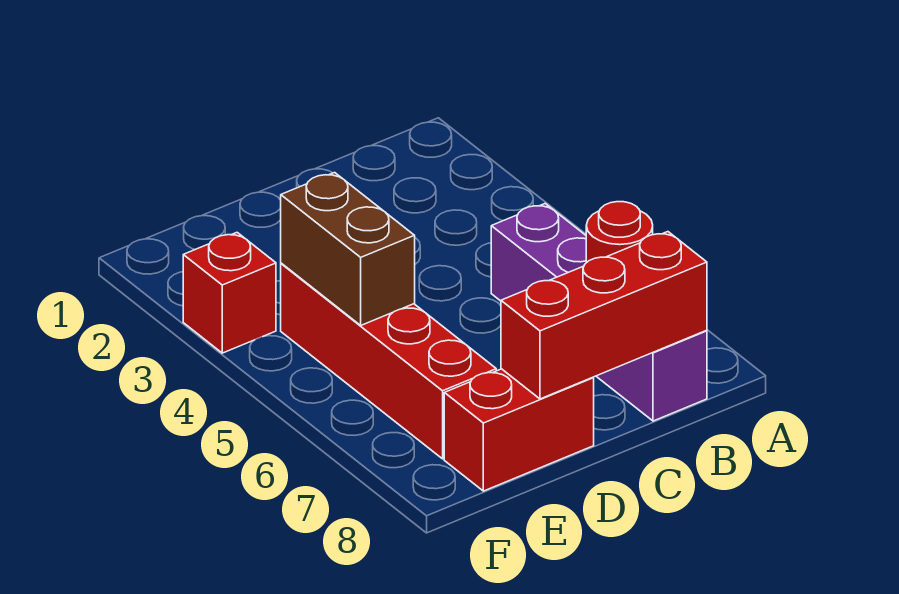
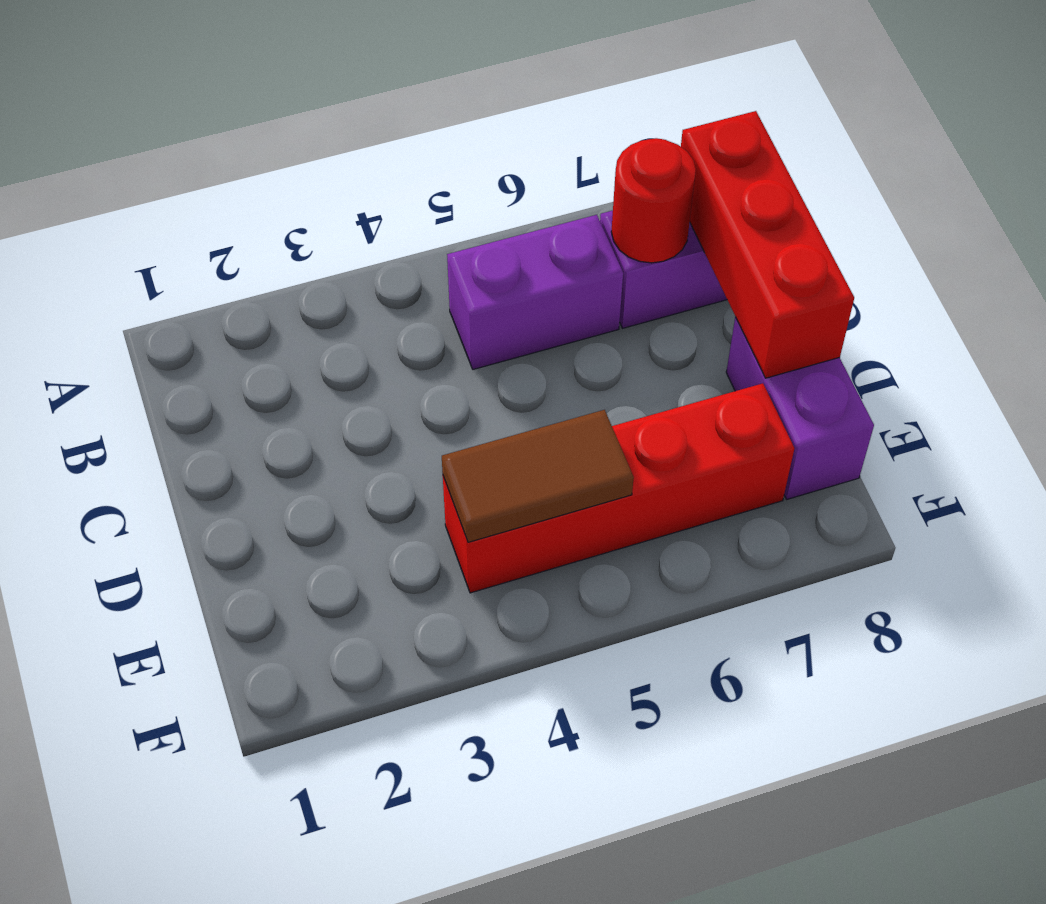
red brick D8:E8 level 1 -> purple brick D8:E8 level 1
brown brick E4:E5 level 2 -> brown tile E4:E5 level 2
red brick F3 level 1 -> none

